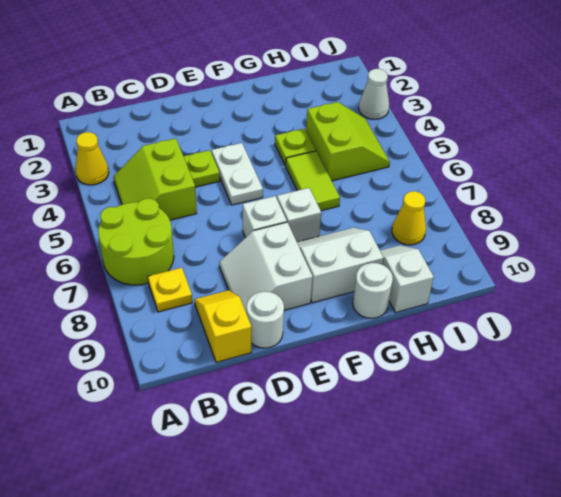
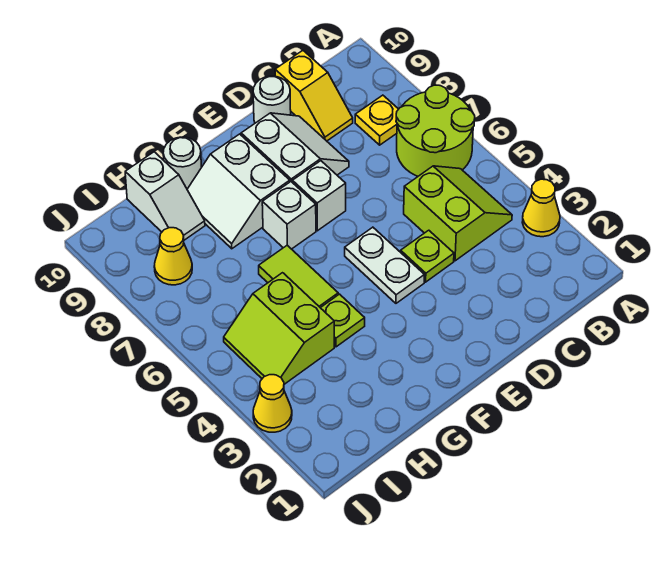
white slope F8:G9 level 1 top 9 -> white slope F8:G9 level 1 top F
white cone J3 level 1 -> yellow cone J3 level 1

